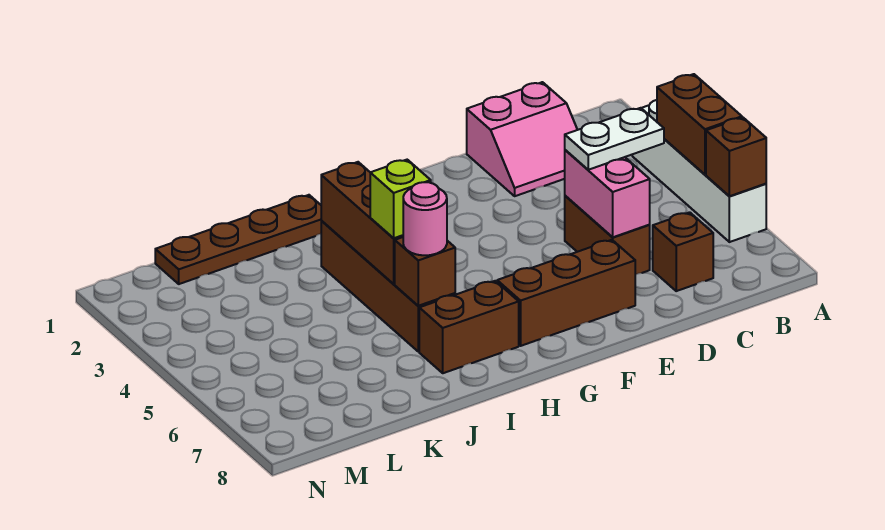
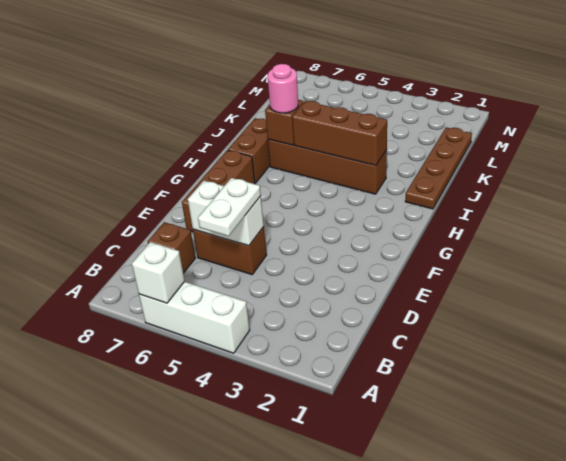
white brick A3:A6 level 1 -> white brick A4:A6 level 1
brown brick A4:A5 level 2 -> none
brown brick A6 level 2 -> white brick A6 level 2
pink slope C1:D2 level 1 top 1 -> none
pink brick D5:D6 level 2 -> white brick D5:D6 level 2
lime brick I5 level 3 -> none

